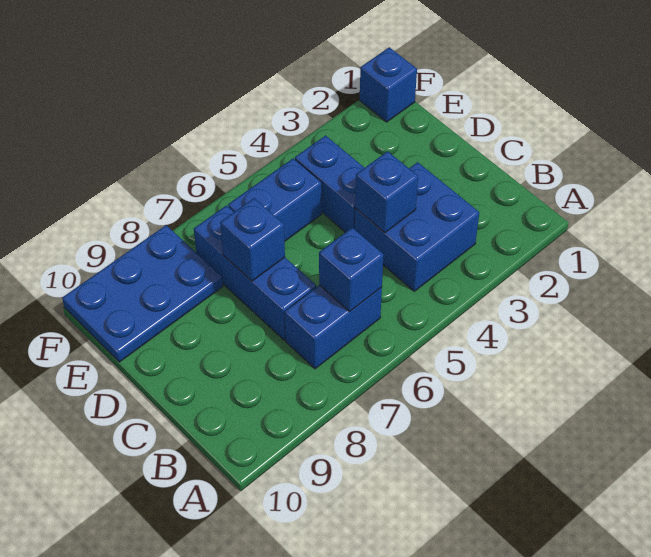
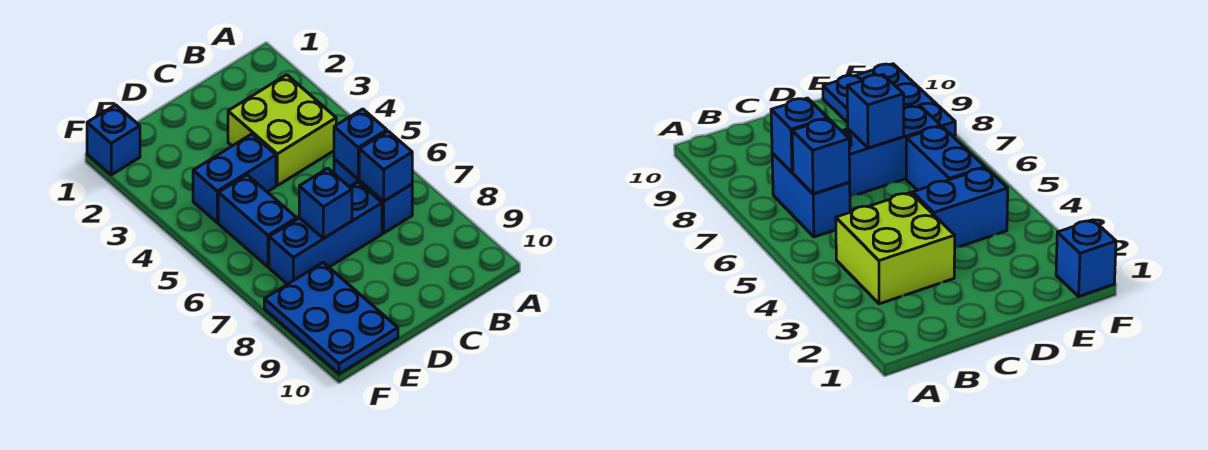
blue brick B3:C4 level 1 -> lime brick B3:C4 level 1
blue brick C4 level 2 -> blue brick B7 level 2

